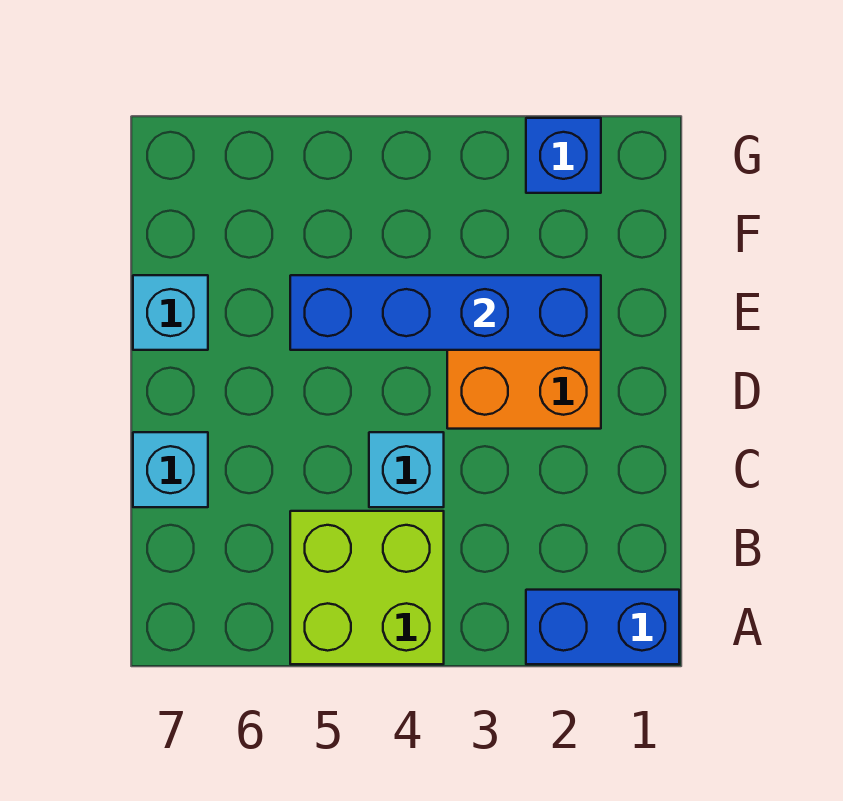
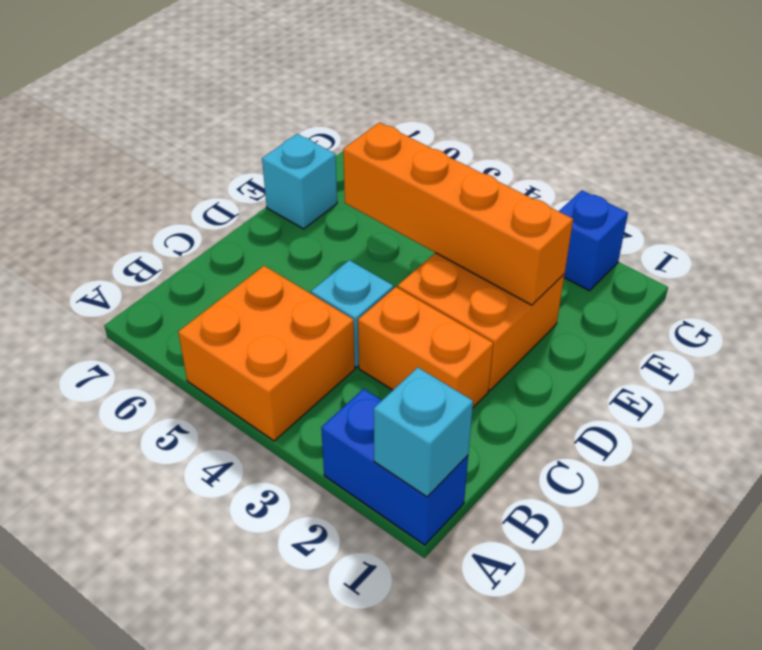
lime brick A4:B5 level 1 -> orange brick A4:B5 level 1
none -> orange brick C2:C3 level 1
cyan brick C7 level 1 -> cyan brick A1 level 2
blue brick E2:E5 level 2 -> orange brick E2:E5 level 2

